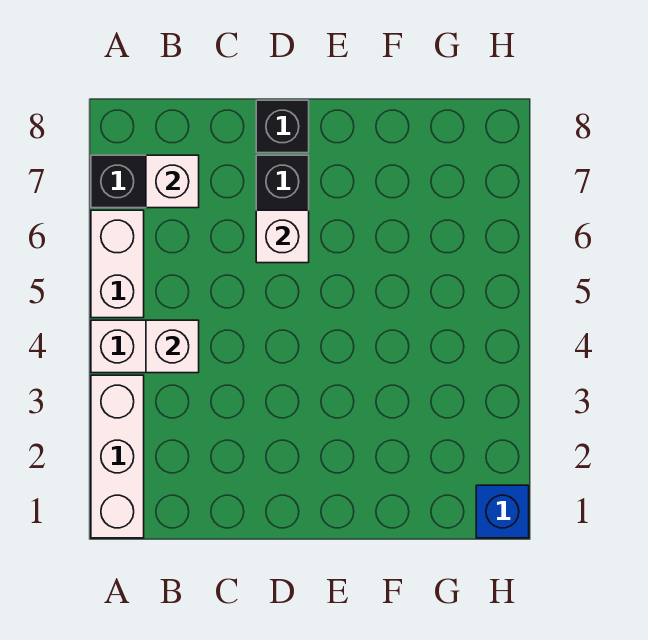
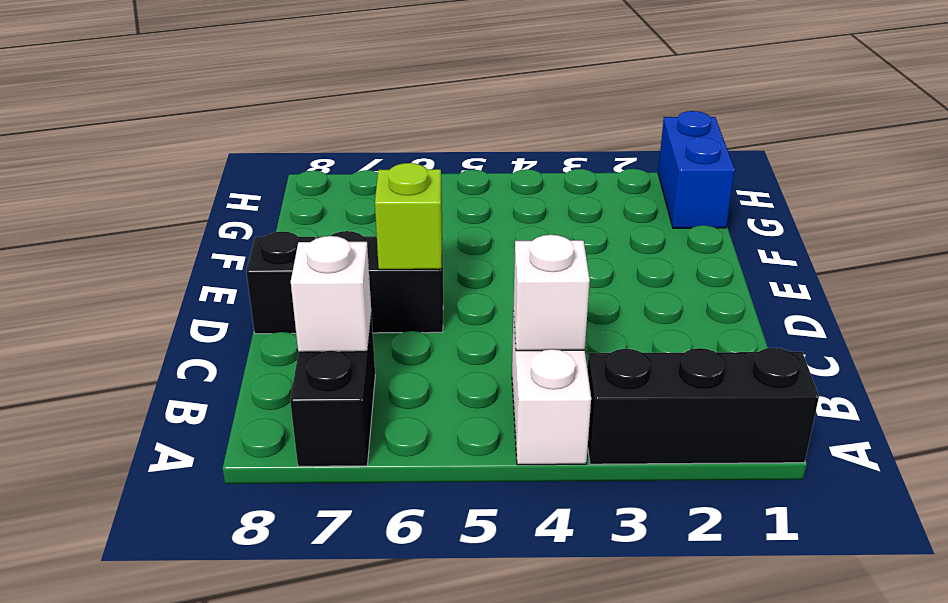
white brick A1:A3 level 1 -> black brick A1:A3 level 1
white brick A5:A6 level 1 -> none
white brick D6 level 2 -> lime brick D6 level 2
blue brick H1 level 1 -> blue brick G1:H1 level 1

